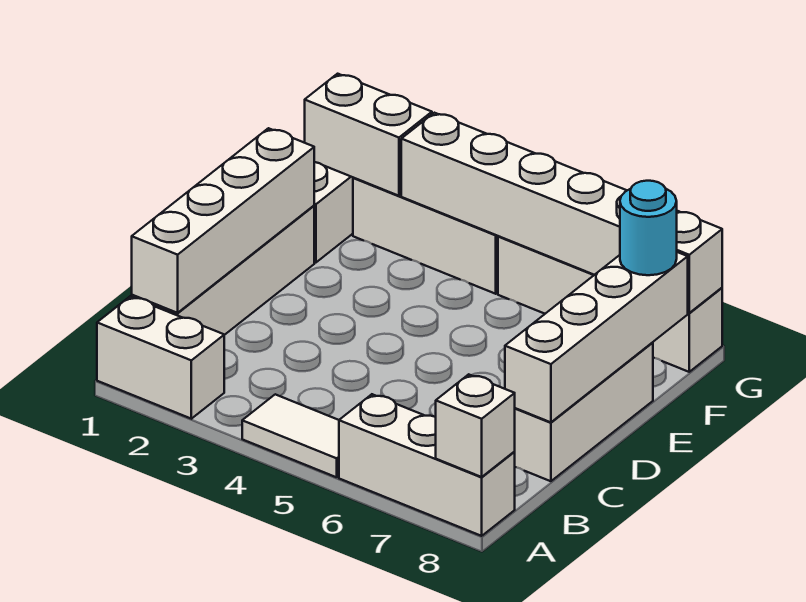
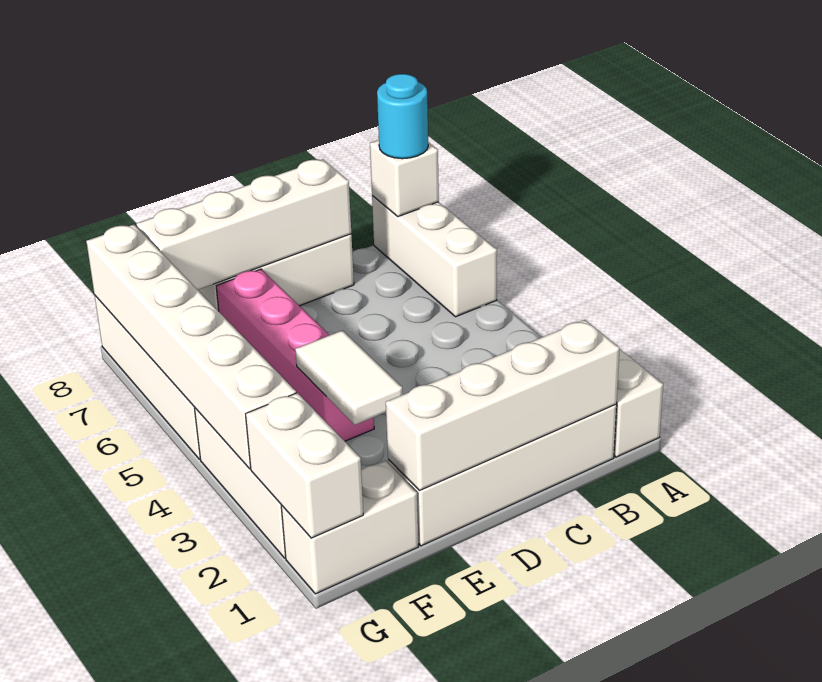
white tile A4:A5 level 1 -> white tile E3:E4 level 2
none -> pink brick E4:E7 level 1
cyan round brick F8 level 3 -> cyan round brick A8 level 3

